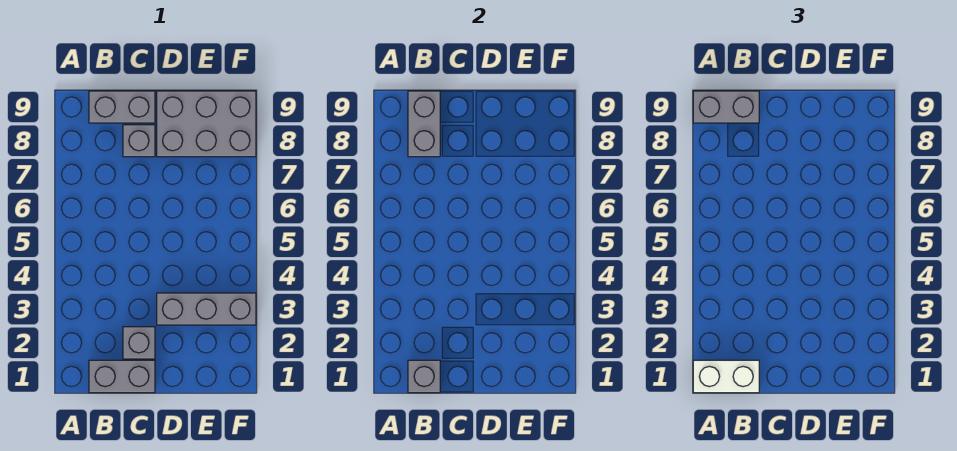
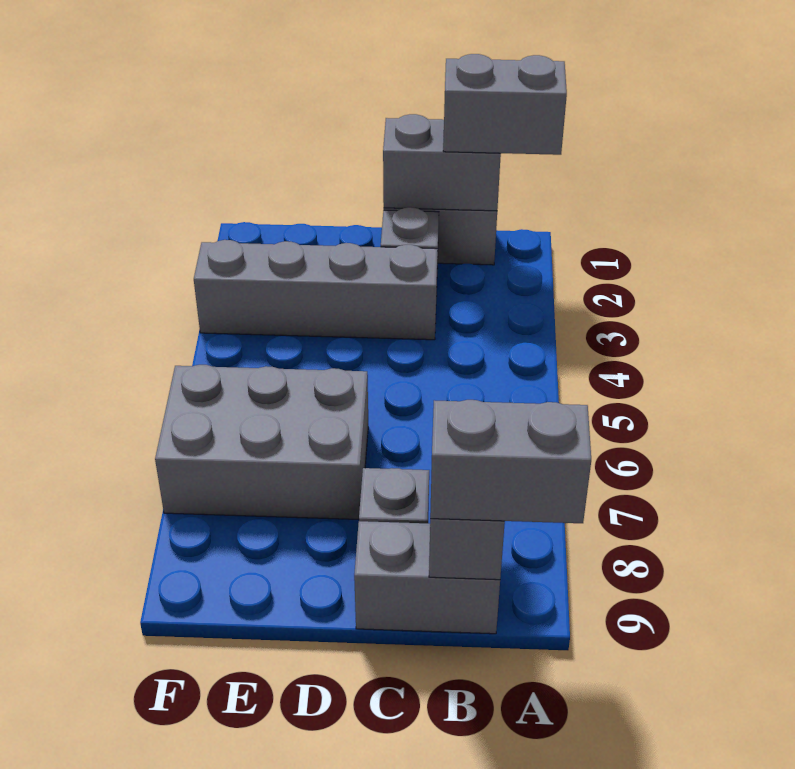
white brick A1:B1 level 3 -> grey brick A1:B1 level 3
grey brick B1 level 2 -> grey brick B1:C1 level 2
grey brick D3:F3 level 1 -> grey brick C3:F3 level 1
grey brick D8:F9 level 1 -> grey brick D6:F7 level 1

